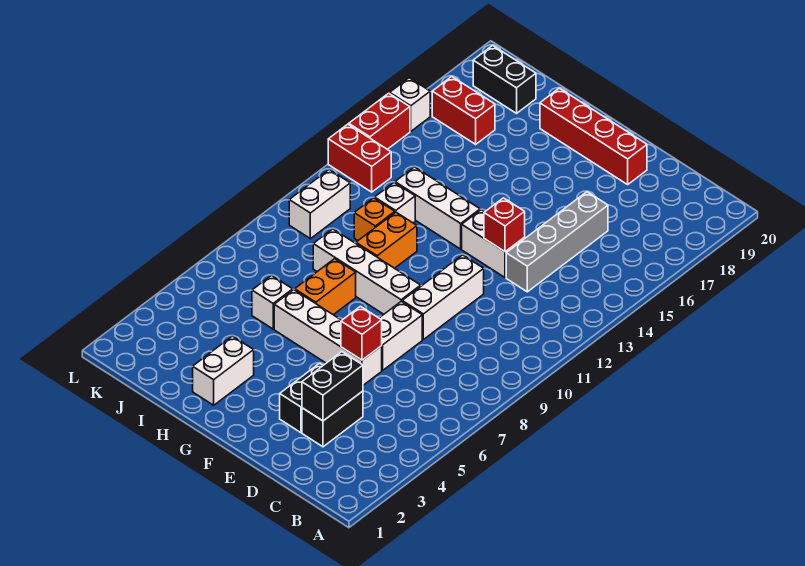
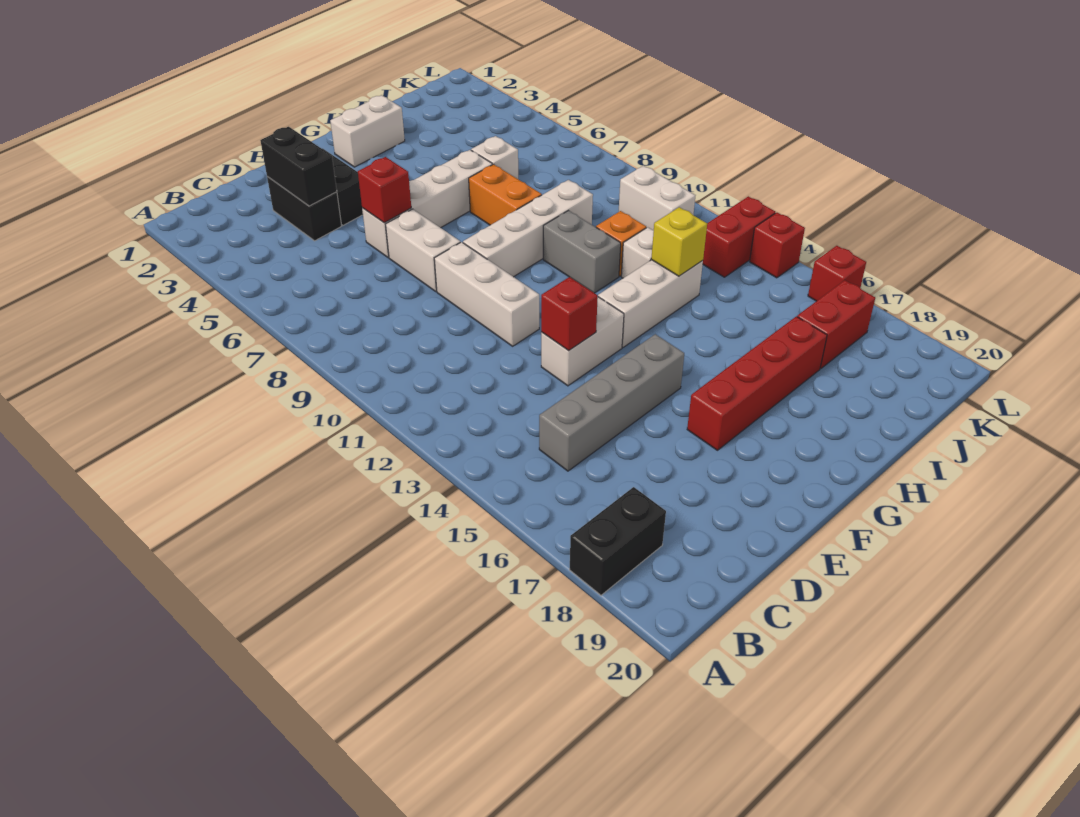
grey brick D13:D16 level 1 -> grey brick C15:F15 level 1
red brick E19:H19 level 1 -> red brick F17:I17 level 1
white brick H2:H3 level 1 -> white brick G2:H2 level 1
orange brick H10:H11 level 1 -> grey brick H10:H11 level 1
none -> yellow brick I13 level 2
black brick J19:K19 level 1 -> black brick A18:B18 level 1
red brick L14:L15 level 1 -> red brick L14 level 1
white brick L16 level 1 -> red brick L16 level 1

